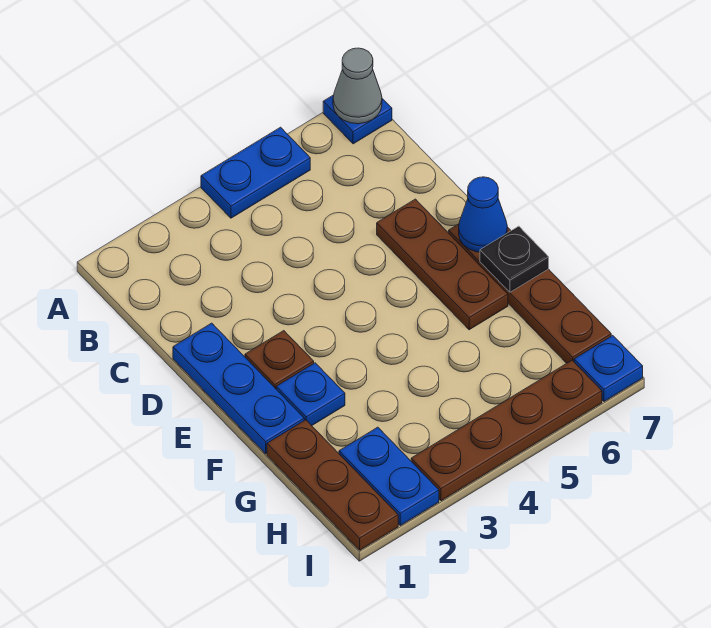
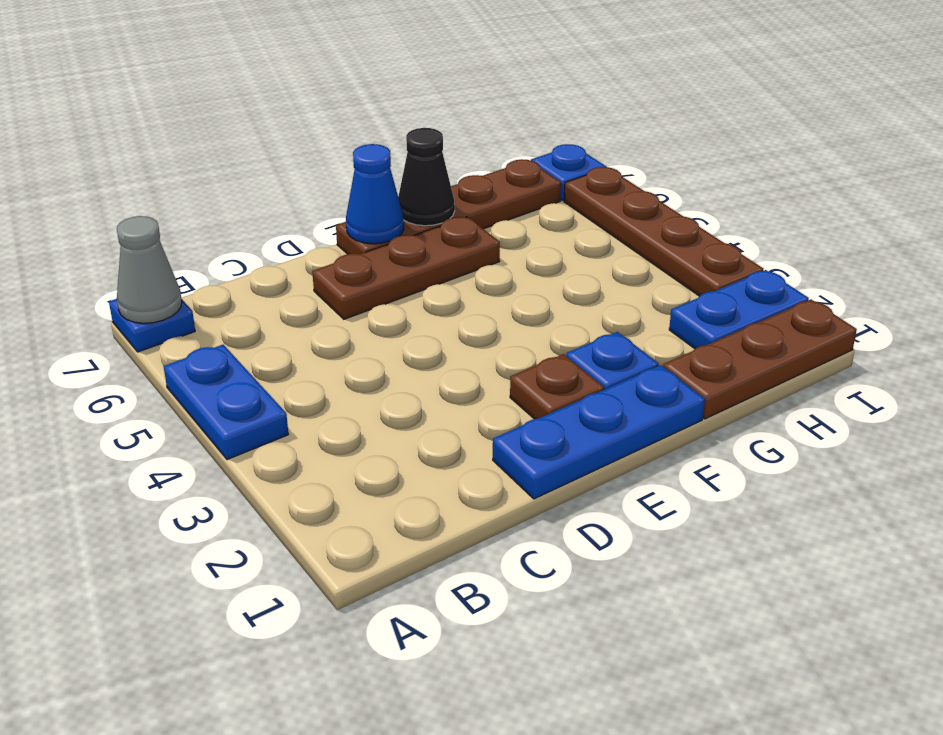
black plate F7 level 2 -> black cone F7 level 2

